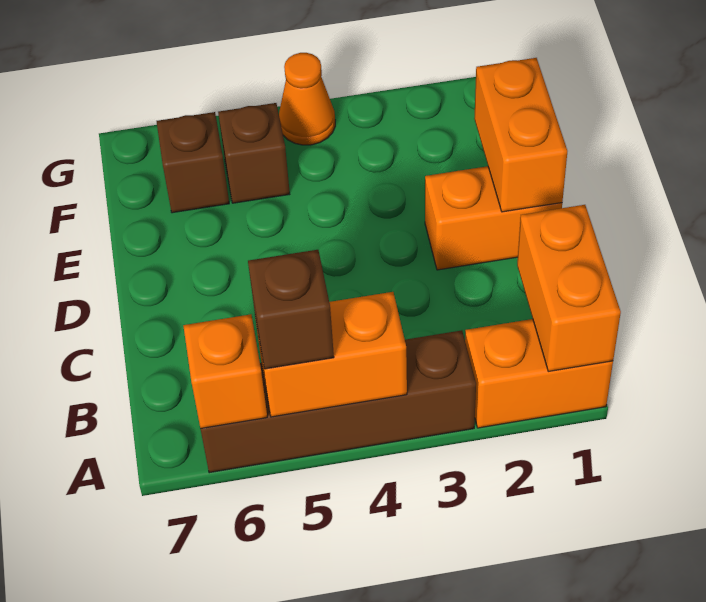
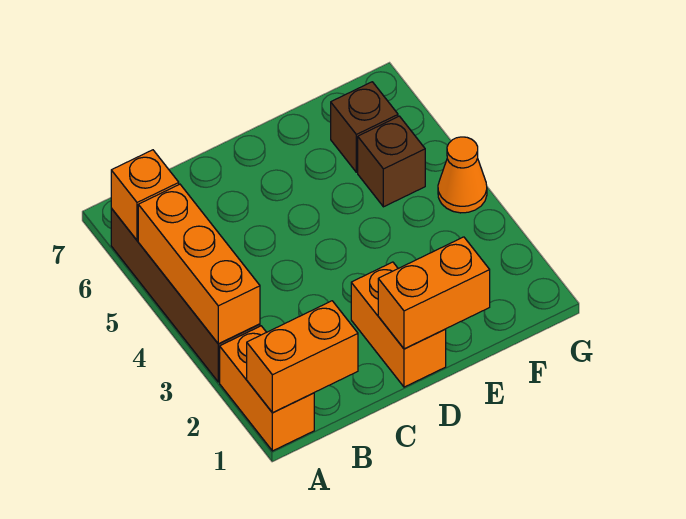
orange brick A4:A5 level 2 -> orange brick A3:A5 level 2
brown brick A5 level 3 -> none

